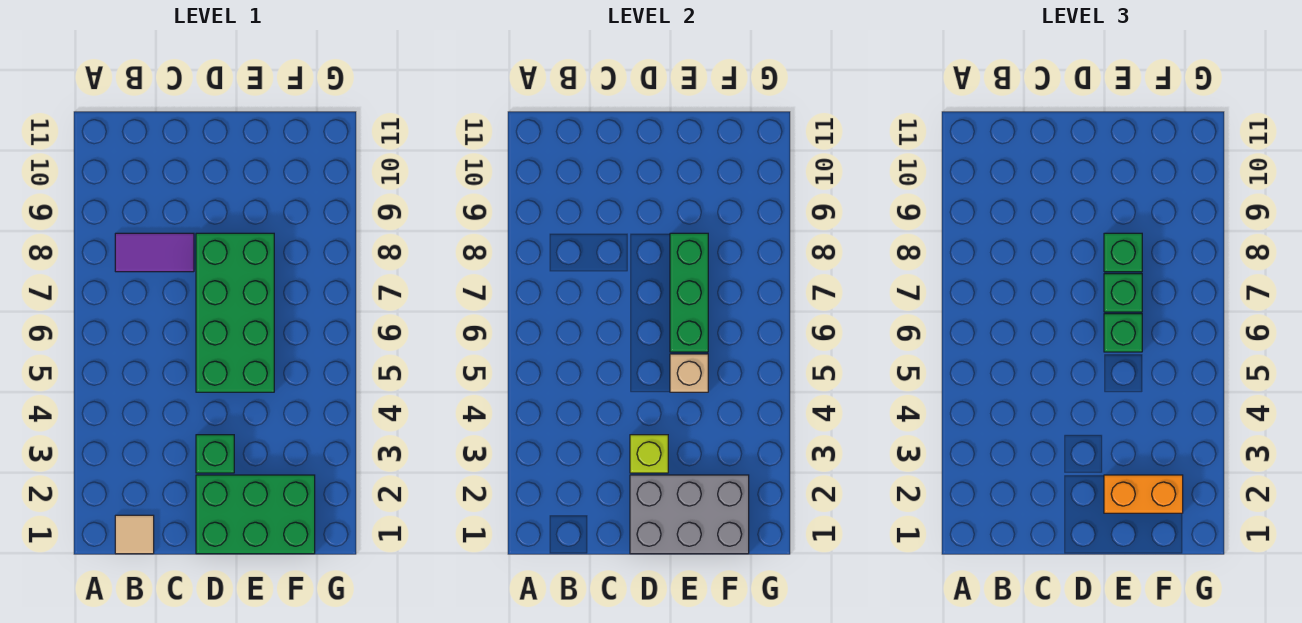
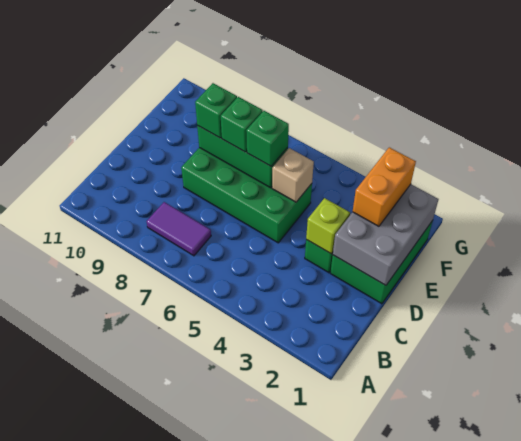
tan tile B1 level 1 -> none
purple tile B8:C8 level 1 -> purple tile B7:B8 level 1

